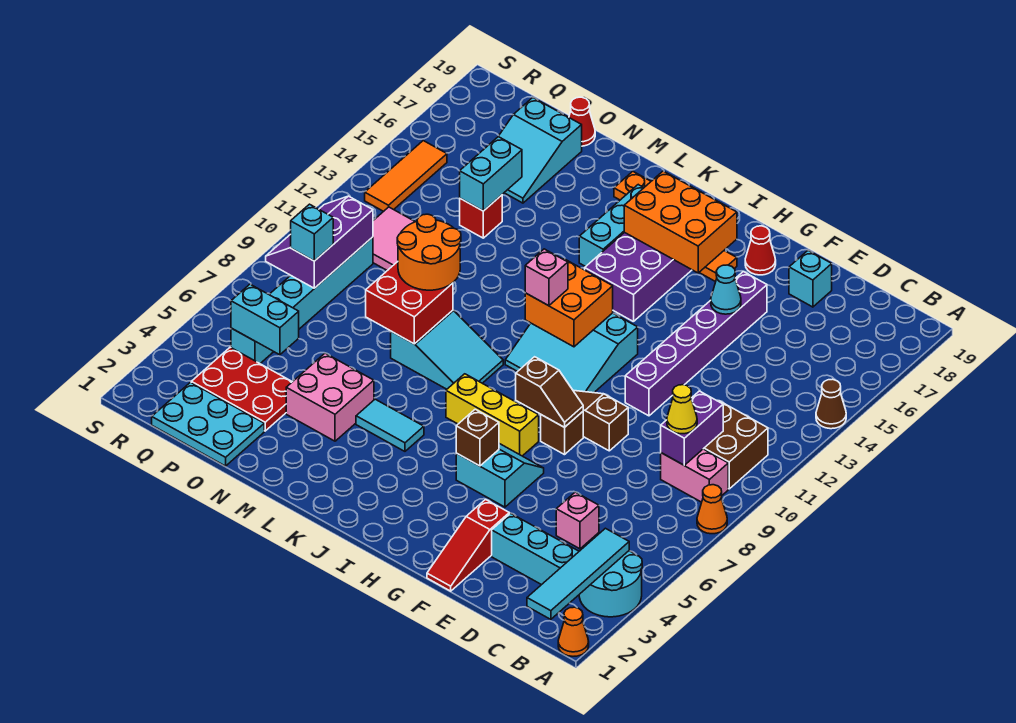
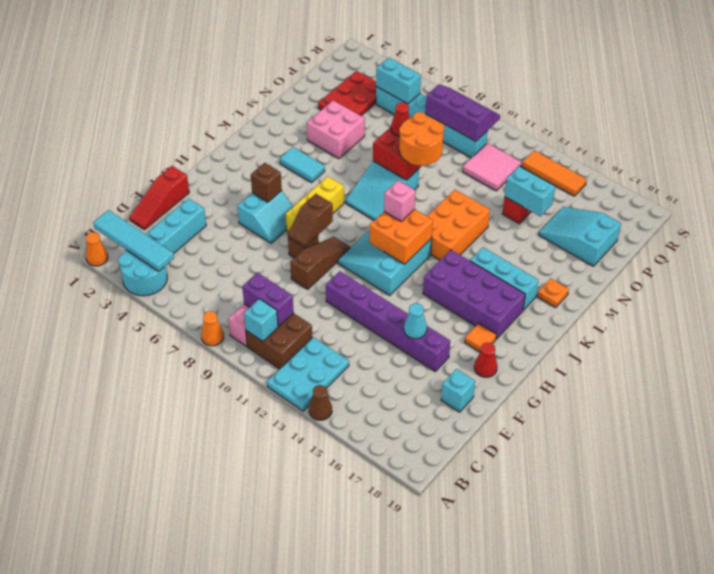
yellow cone C9 level 3 -> none
pink brick D5 level 1 -> none
red slope F1:F3 level 1 top 3 -> red slope D1:F1 level 1 top F
orange brick H16:J17 level 2 -> orange brick K12:M13 level 1
cyan tile K5:L5 level 1 -> cyan tile K4:K5 level 1
cyan plate O1:Q2 level 1 -> cyan plate A12:C13 level 1
red cone O19 level 1 -> red cone N8 level 3
cyan brick P5:Q5 level 2 -> cyan brick Q5:Q6 level 2
cyan brick Q8 level 3 -> cyan brick B10 level 2

